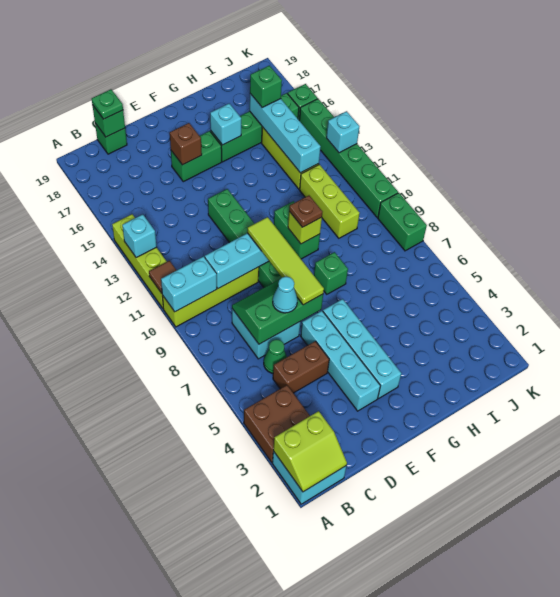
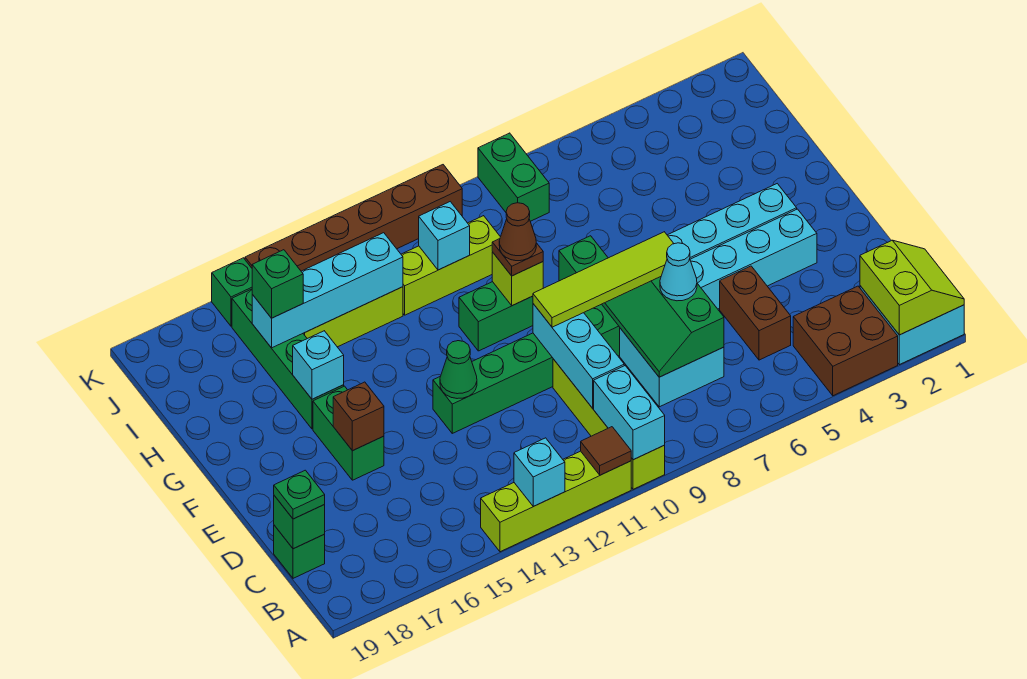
green cone C6 level 1 -> green cone E13 level 2
none -> brown cone G10 level 4
green brick K8:K9 level 1 -> green brick J8:K8 level 1
green brick K10:K15 level 1 -> brown brick K10:K15 level 1
cyan brick K13 level 2 -> cyan brick I11 level 2

